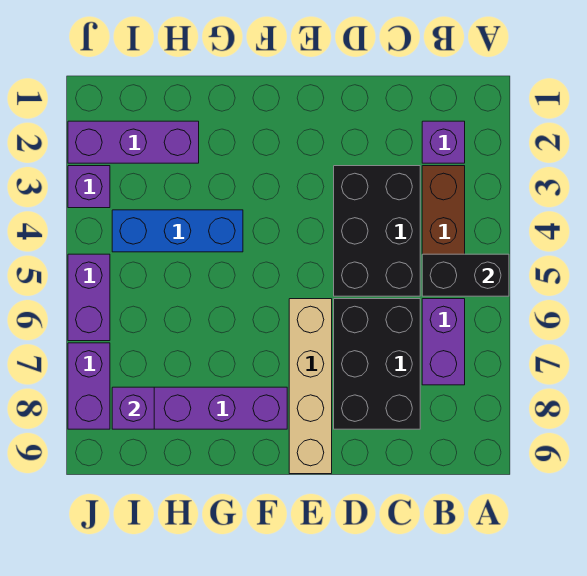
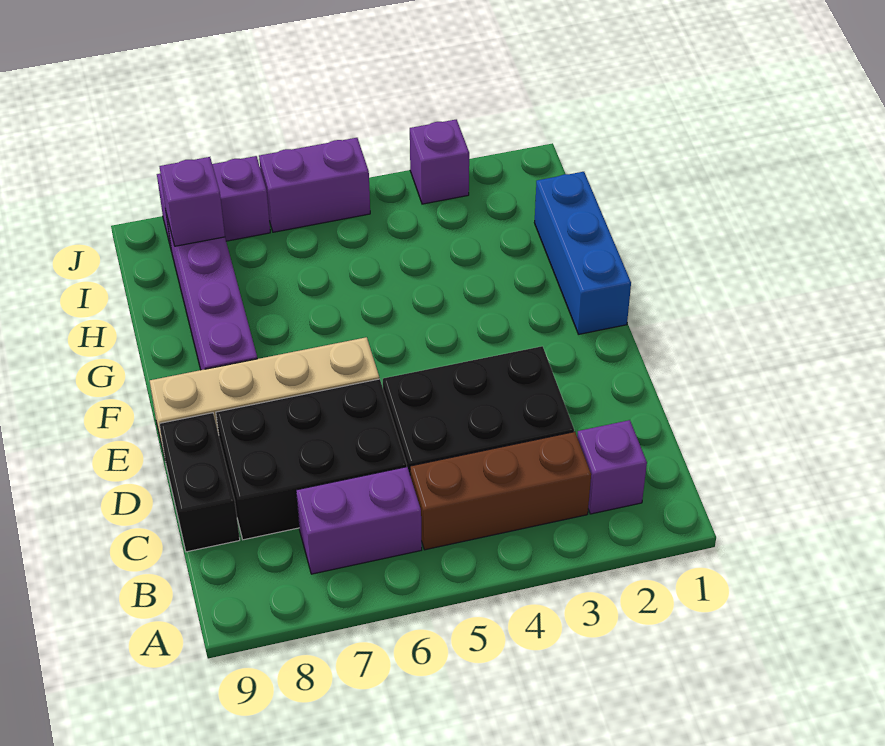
black brick A5:B5 level 2 -> black brick C9:D9 level 1
blue brick G4:I4 level 1 -> blue brick F1:H1 level 1
purple brick H2:J2 level 1 -> none

